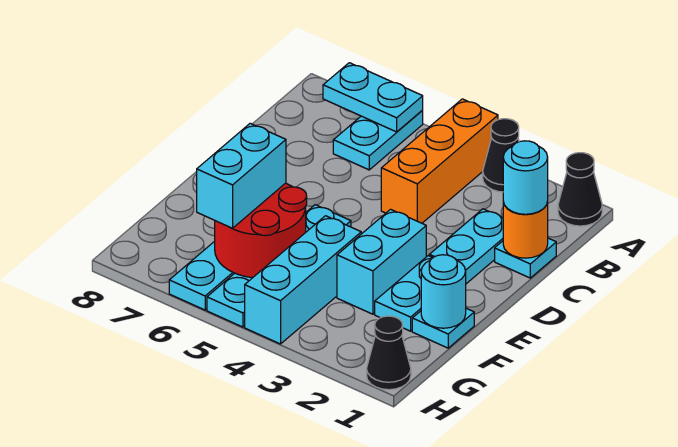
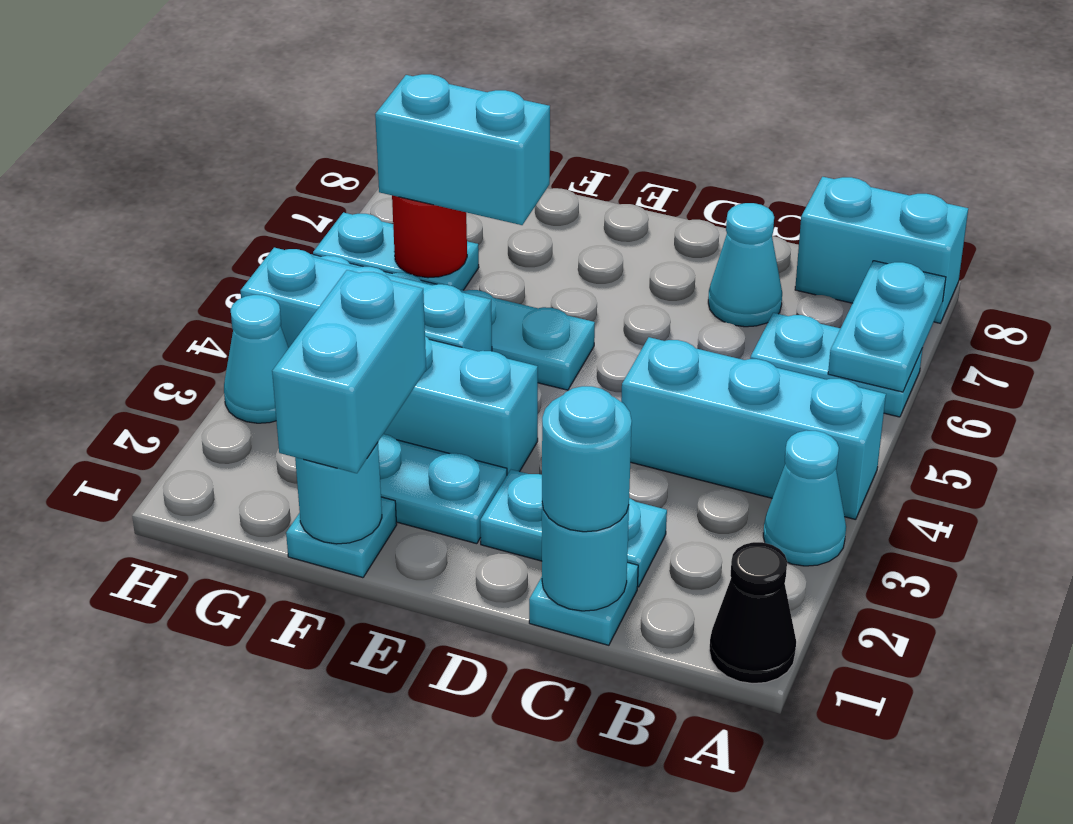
black cone A3 level 1 -> cyan cone A3 level 1
orange brick A4:C4 level 1 -> cyan brick A4:C4 level 1
none -> cyan brick A8:B8 level 1
orange round brick C1 level 2 -> cyan round brick C1 level 2
none -> cyan cone C7 level 1
none -> cyan brick F1:F2 level 3
red round brick F5:G6 level 2 -> red round brick G6 level 2
black cone H1 level 1 -> none
none -> cyan cone H3 level 1

